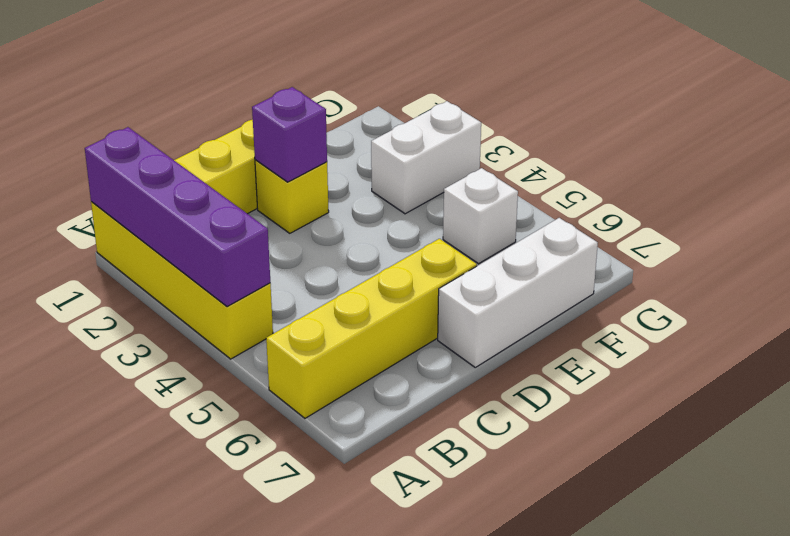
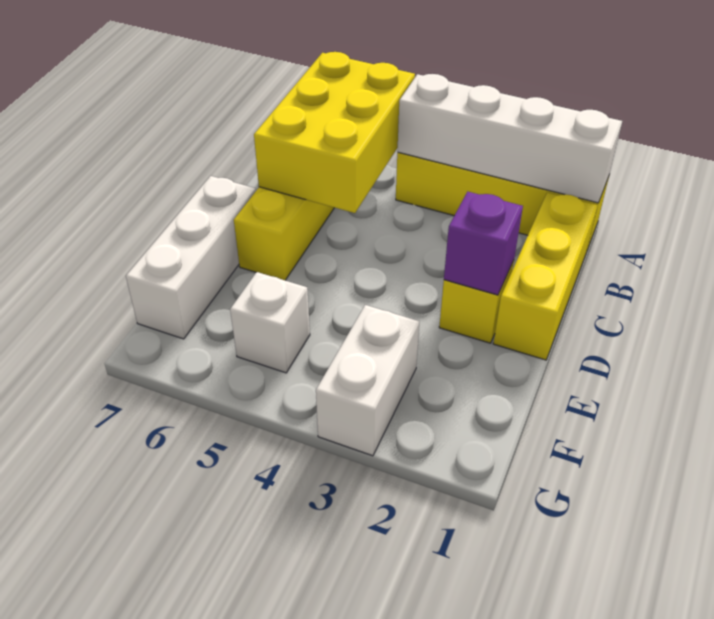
purple brick A1:A4 level 2 -> white brick A1:A4 level 2
none -> yellow brick A5:C6 level 2

